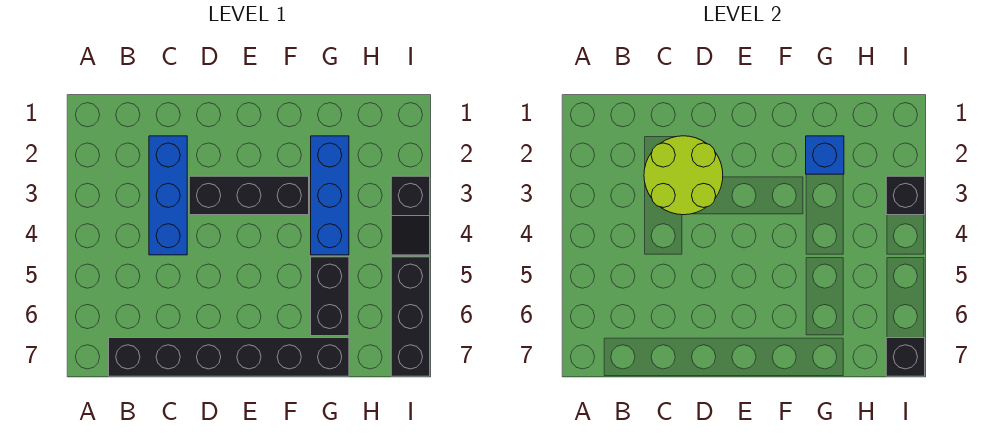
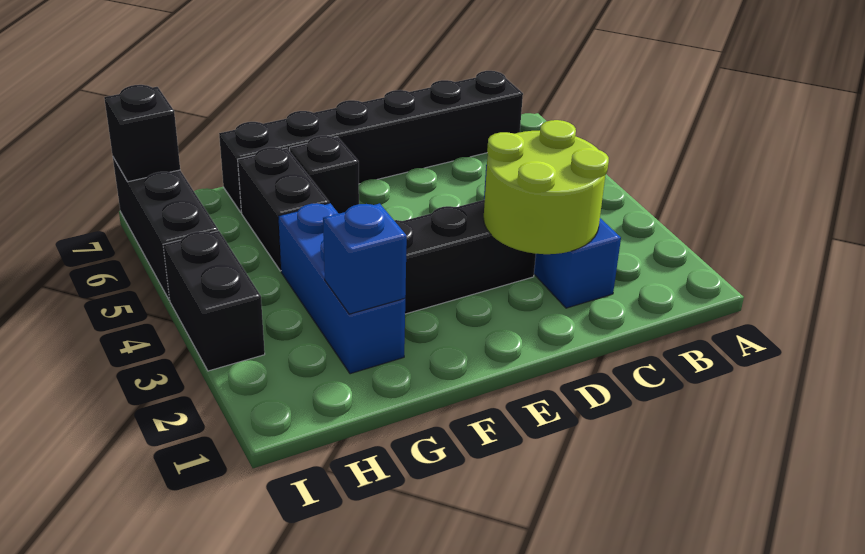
black slope I3:I4 level 1 top 3 -> black brick I3:I4 level 1
black brick I3 level 2 -> black brick F6 level 1

